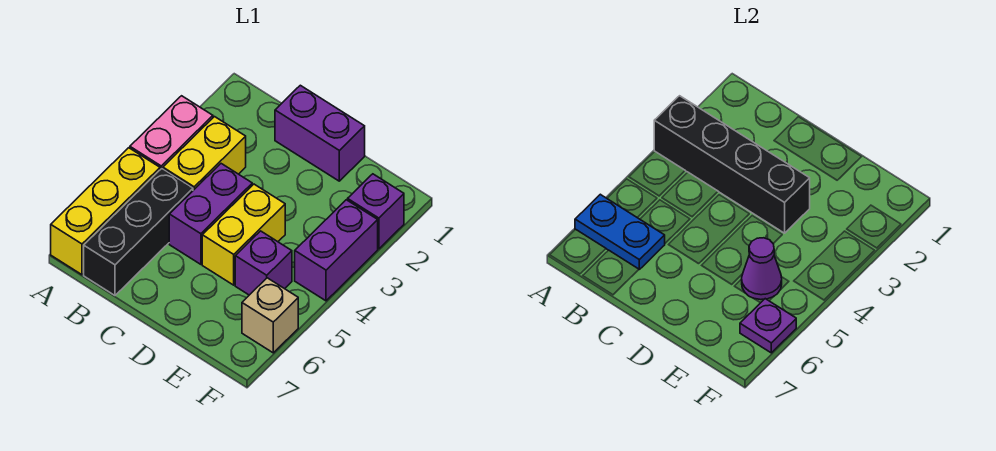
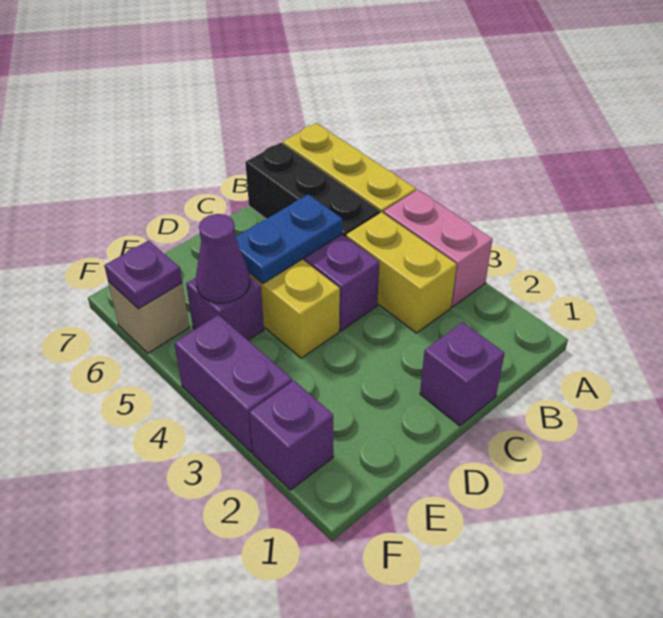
black brick A3:D3 level 2 -> none
blue plate A6:B6 level 2 -> blue plate C5:D5 level 2
purple brick C1:D1 level 1 -> purple brick C1 level 1

